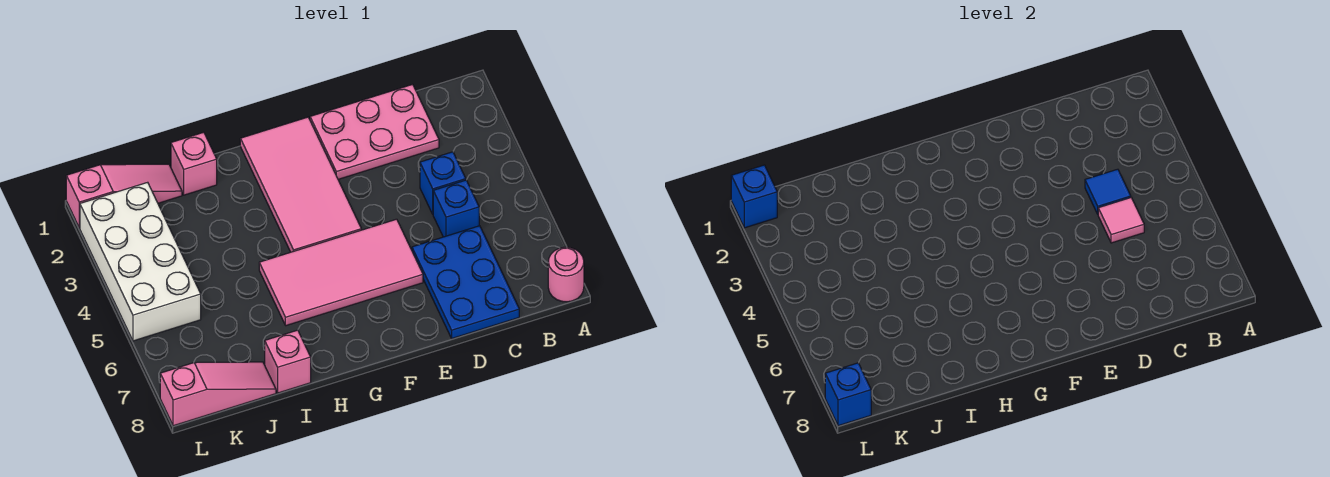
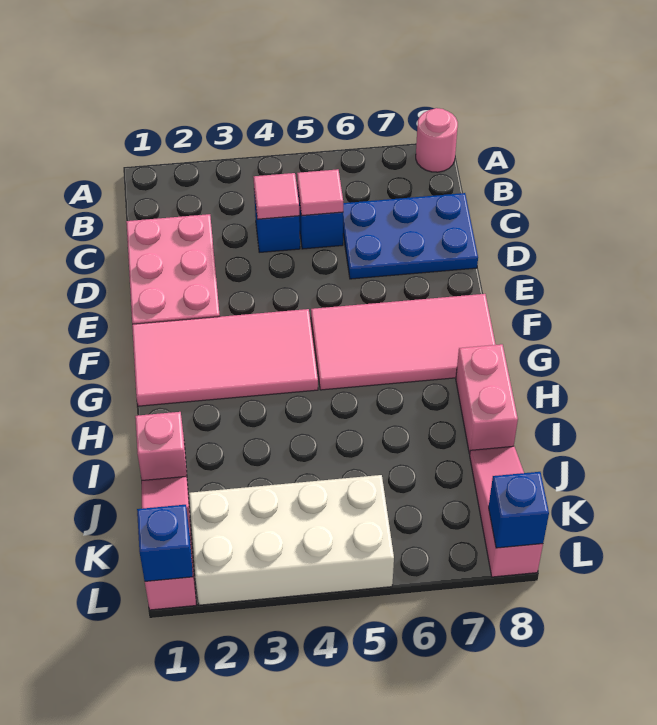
blue tile C4 level 2 -> pink tile C4 level 2
pink tile E5:H6 level 1 -> pink tile F5:G8 level 1
pink brick I8 level 1 -> pink brick H8:I8 level 1

